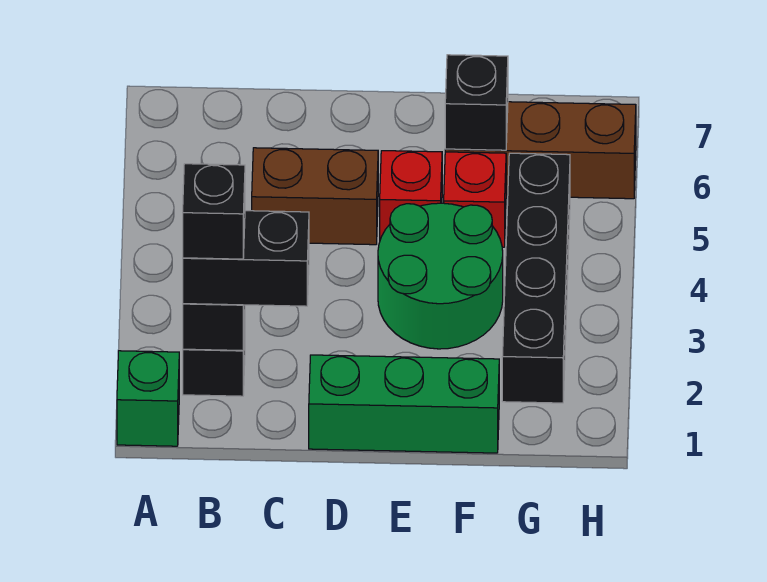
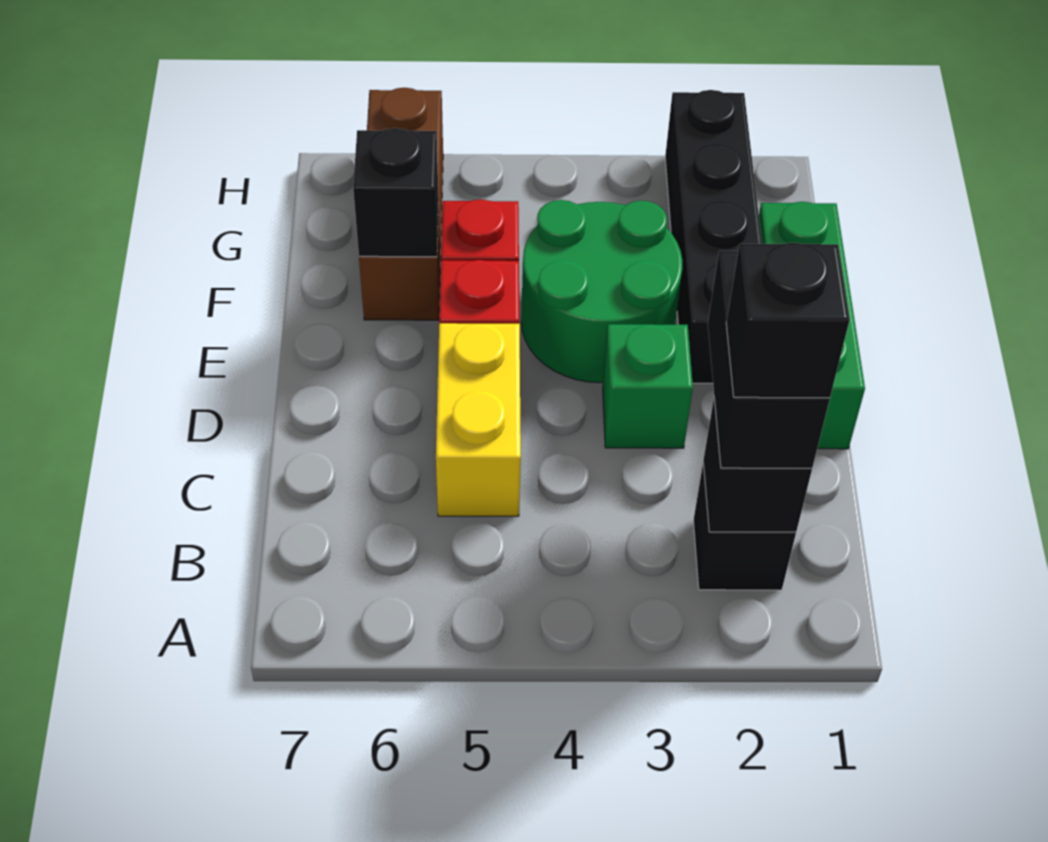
green brick A1 level 1 -> green brick D3 level 1
brown brick C5:D5 level 1 -> yellow brick C5:D5 level 1
black brick G2:G5 level 1 -> black brick E2:H2 level 1

